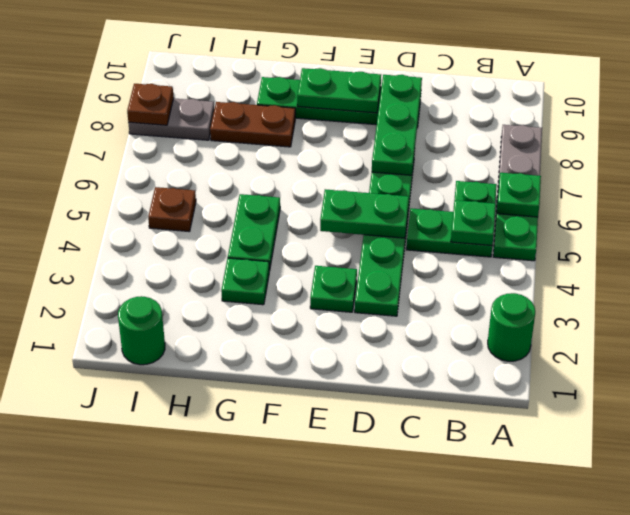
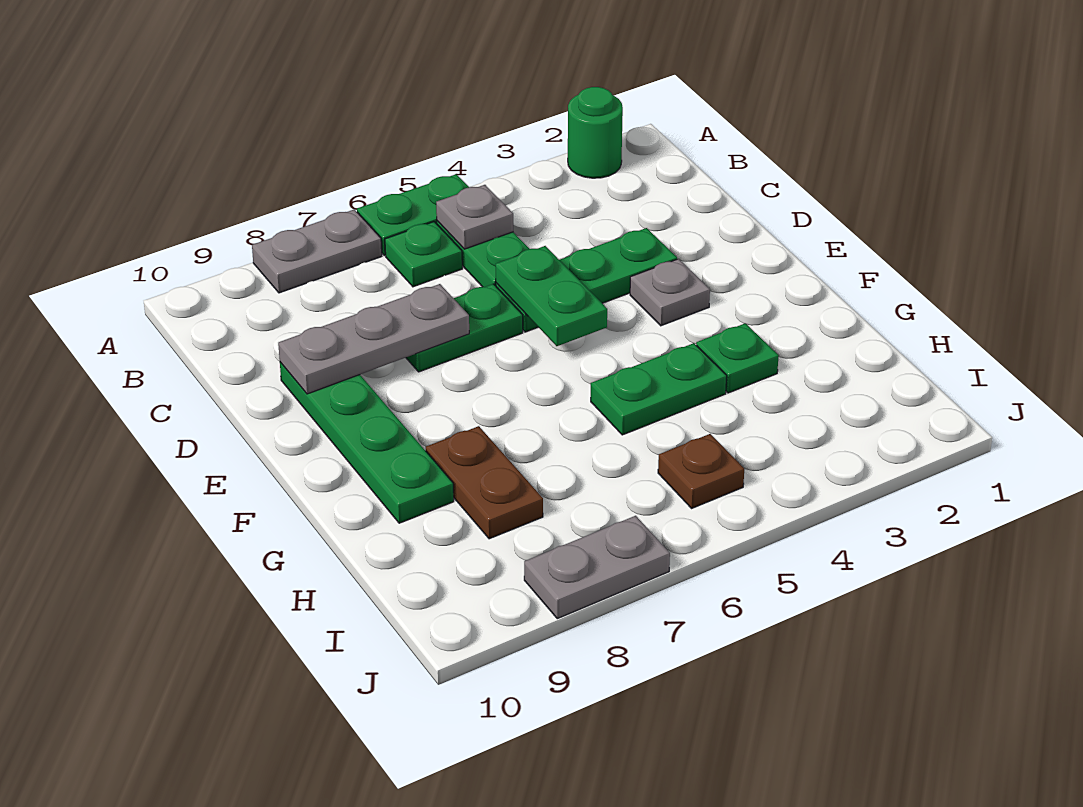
green plate A6 level 2 -> none
green plate B5 level 2 -> grey plate B5 level 2
green plate D7:D9 level 2 -> grey plate D7:D9 level 2
green plate E3 level 1 -> grey plate E3 level 1
green plate E9:F9 level 2 -> none
green round brick I1 level 1 -> none
grey plate I8:J8 level 1 -> grey plate J7:J8 level 1
brown plate J8 level 2 -> none

